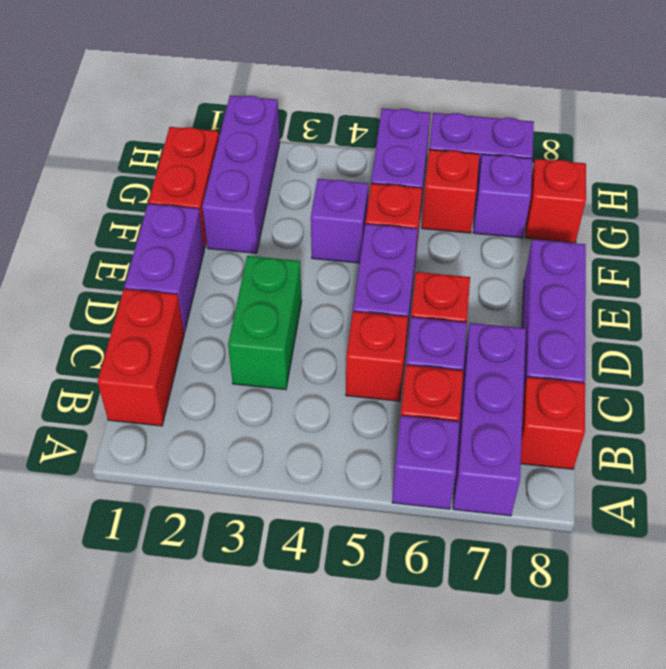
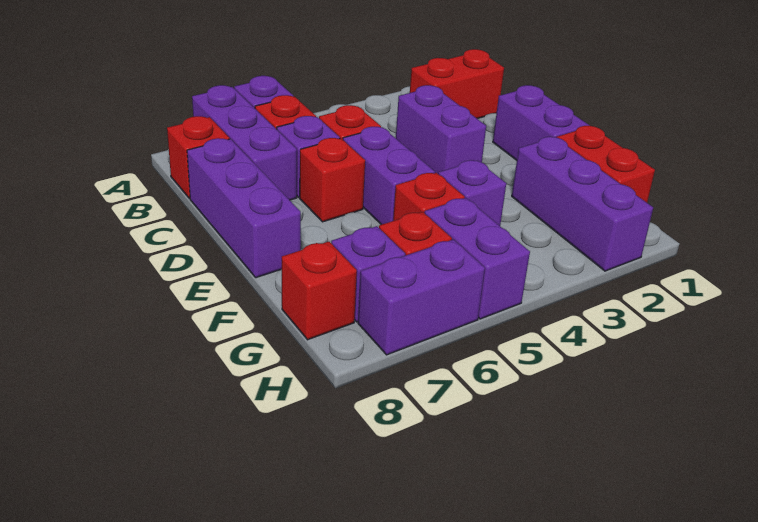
red brick B1:C1 level 1 -> red brick B1:B2 level 1
green brick C3:D3 level 1 -> purple brick C3:D3 level 1

